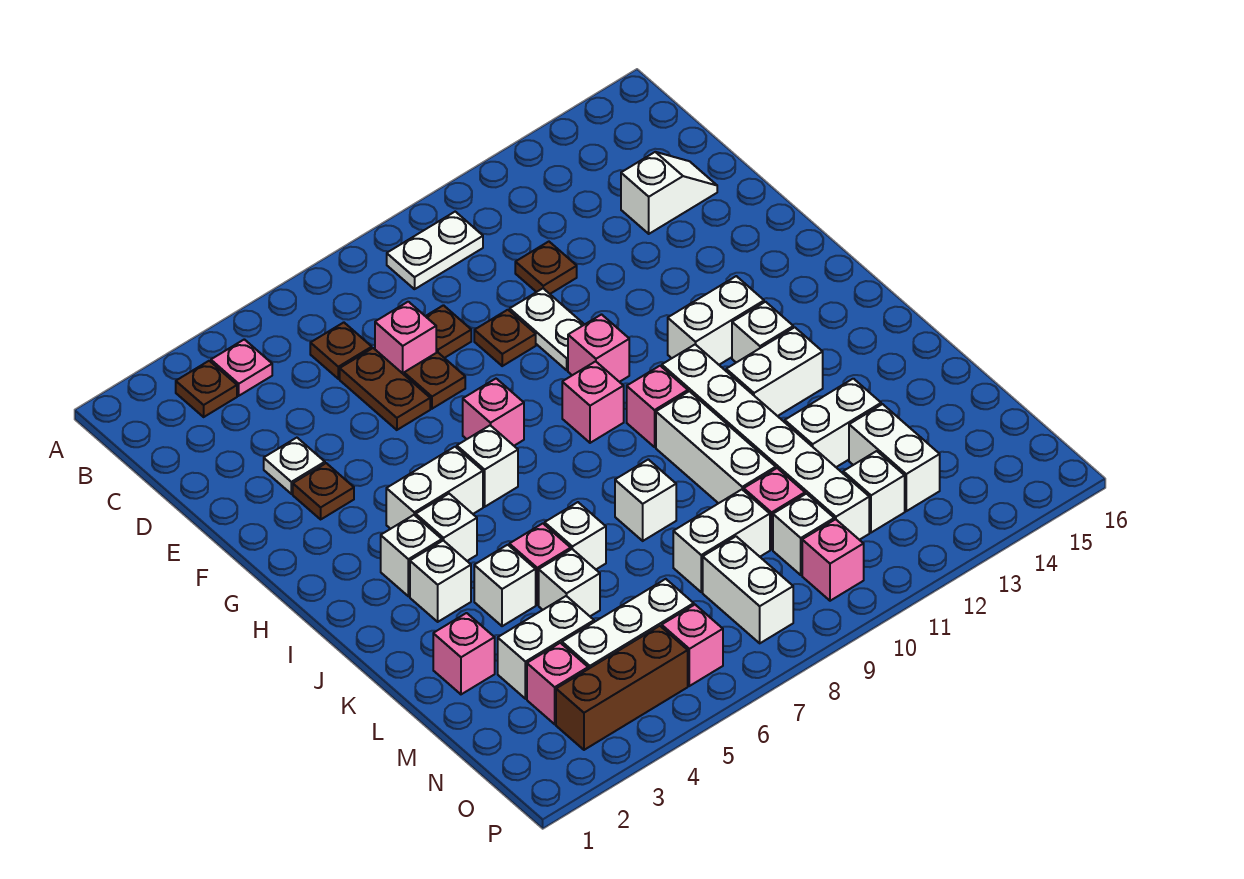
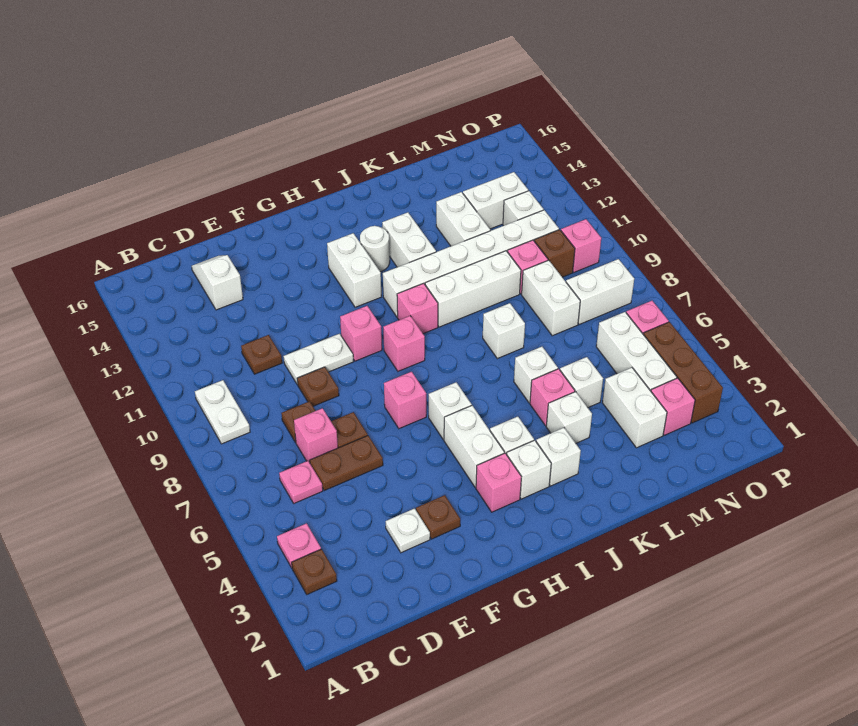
brown plate C6 level 1 -> pink plate C6 level 1
white brick I13 level 1 -> white round brick I13 level 1
pink brick L2 level 1 -> pink brick H3 level 1
white brick N10 level 1 -> brown brick N10 level 1

